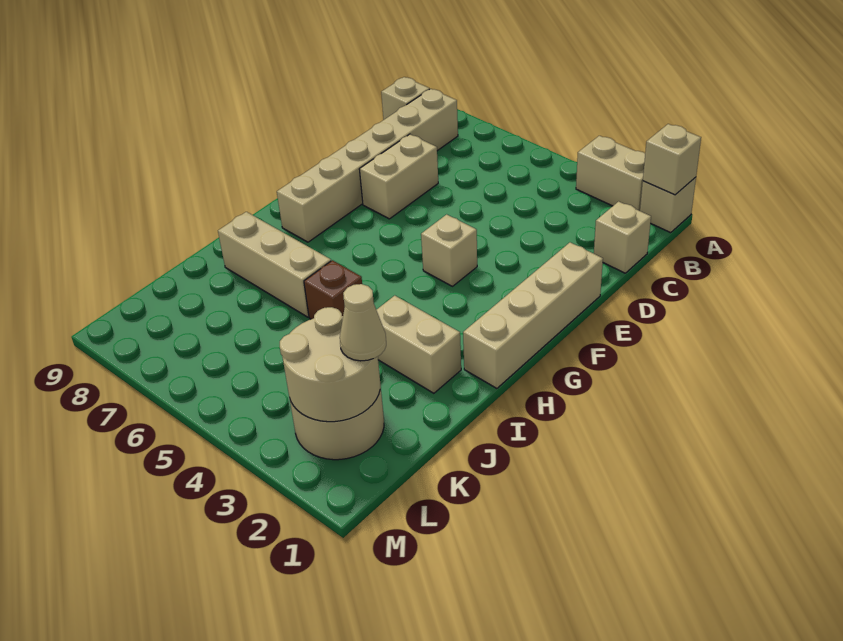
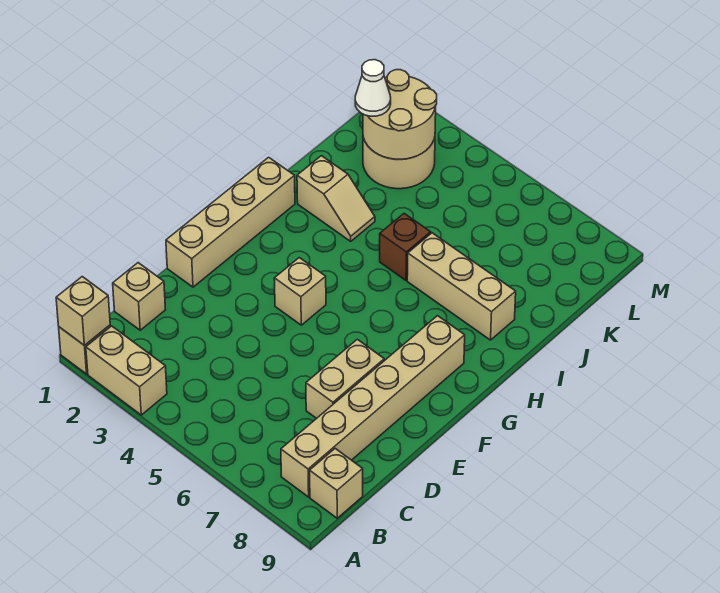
tan brick I2:I3 level 1 -> tan slope I2:I3 level 1 top 2
tan cone K2 level 3 -> white cone K2 level 3

